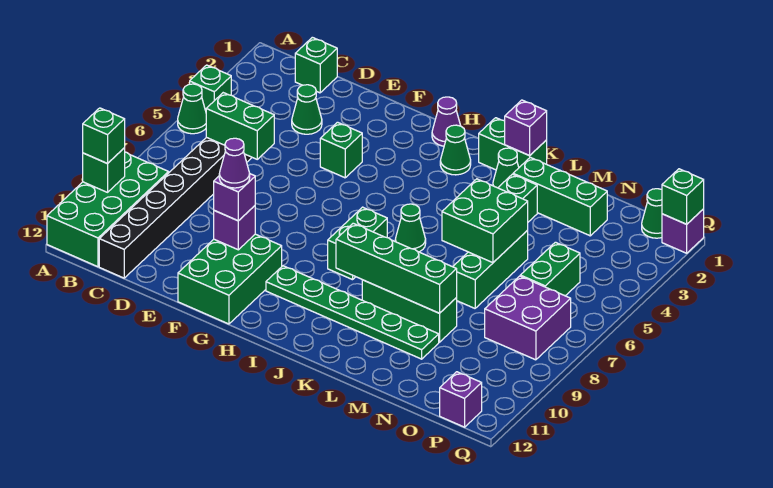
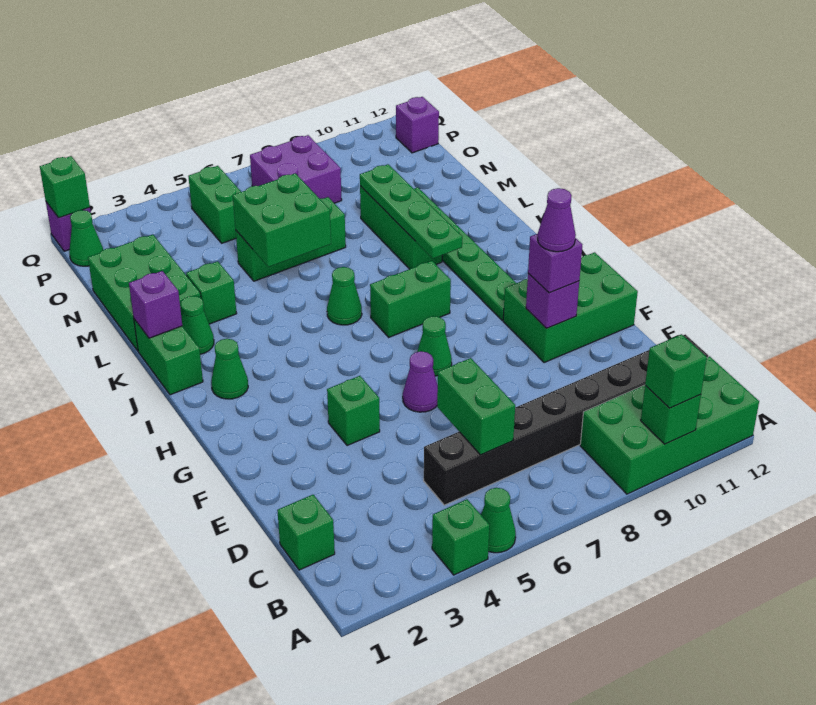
green cone D3 level 1 -> green cone G7 level 1
purple cone H1 level 1 -> purple cone F6 level 1
green brick J9:M9 level 2 -> green plate J9:M9 level 2
green brick L2:N2 level 1 -> green brick L1:N2 level 1
green brick O5:O6 level 1 -> green brick O5:P5 level 1

